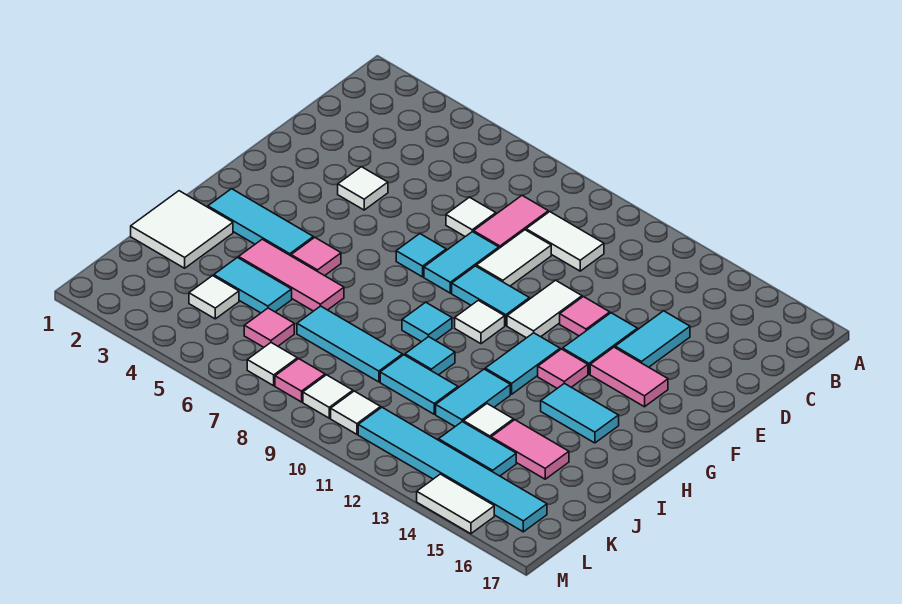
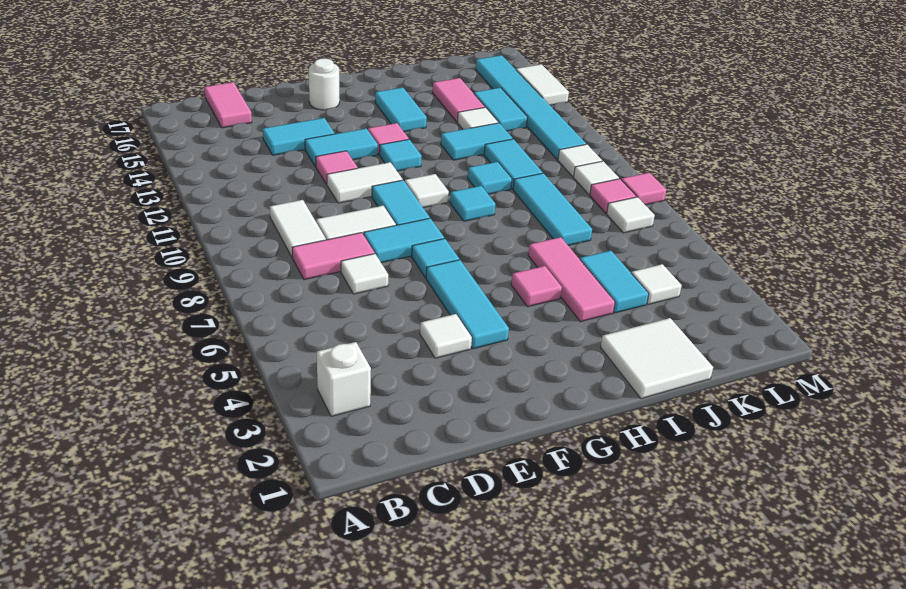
none -> white brick B3 level 1
pink tile F14:F15 level 1 -> pink tile C16:C17 level 1
none -> white round brick F16 level 1
cyan tile G12:H12 level 1 -> cyan tile G12 level 1
cyan tile H2:H4 level 1 -> cyan tile F4:F6 level 1
pink tile K6 level 1 -> pink tile M8 level 1

